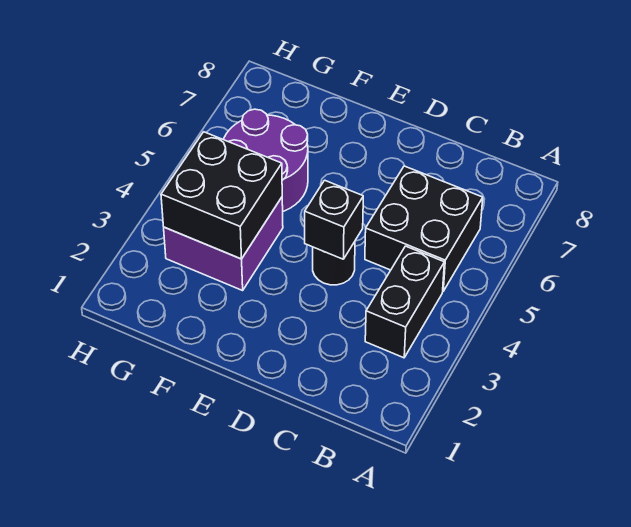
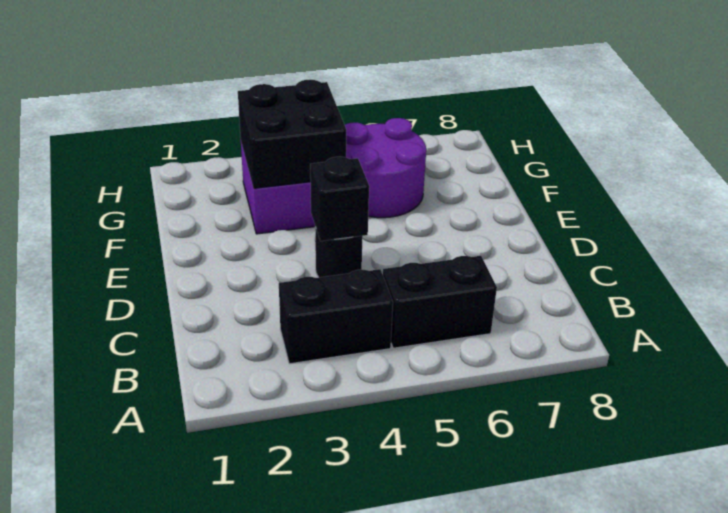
black brick B5:C6 level 1 -> black brick B5:B6 level 1

